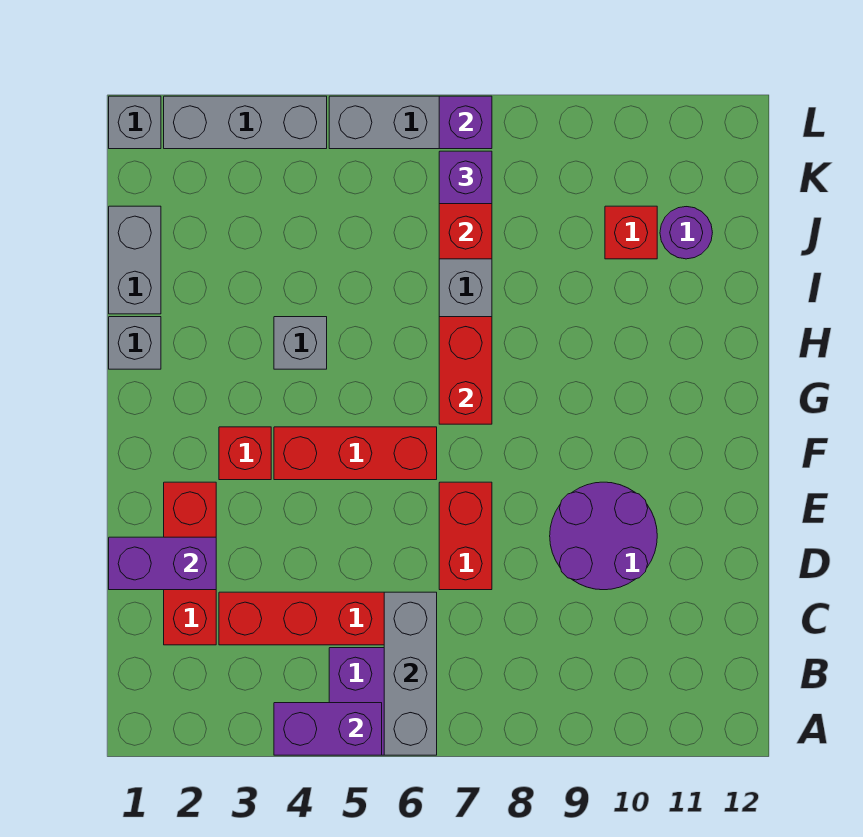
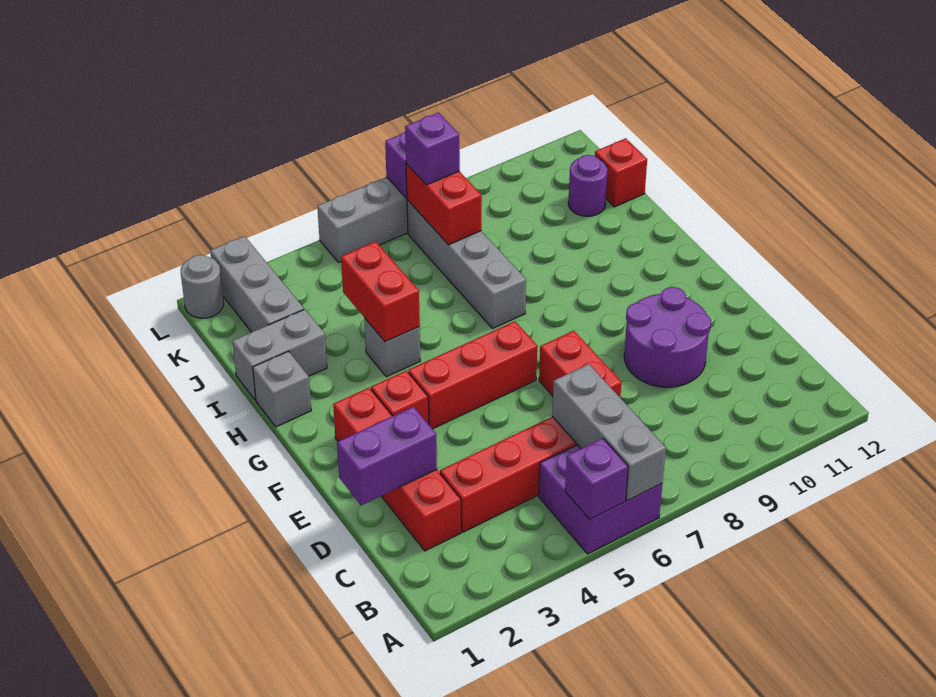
purple brick A4:A5 level 2 -> purple brick A5 level 2
red brick C2:E2 level 1 -> red brick C2:F2 level 1
red brick G7:H7 level 2 -> red brick H4:I4 level 2
grey brick I1:J1 level 1 -> grey brick I1:I2 level 1
red brick J10 level 1 -> red brick J12 level 1
grey brick L1 level 1 -> grey round brick L1 level 1
grey brick L2:L4 level 1 -> grey brick J2:L2 level 1

